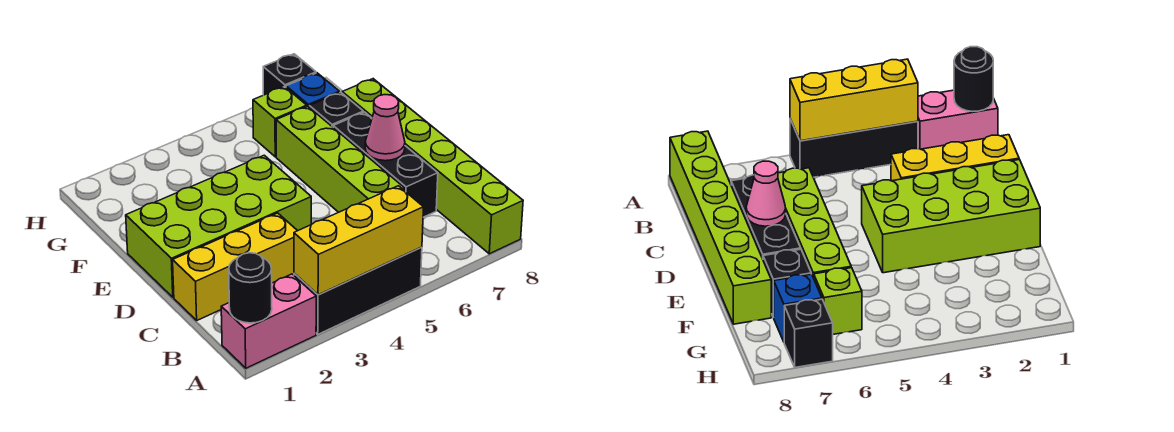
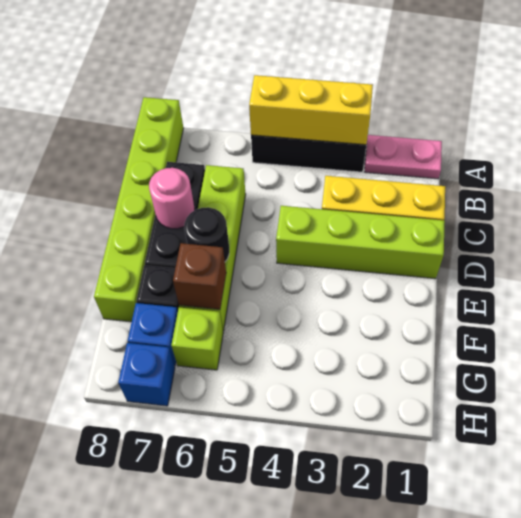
pink brick A1:A2 level 1 -> pink plate A1:A2 level 1
black round brick A1 level 2 -> black round brick E6 level 2
lime brick D1:E4 level 1 -> lime brick D1:D4 level 1
pink cone D7 level 2 -> pink round brick D7 level 2
none -> brown brick F6 level 2
black brick H7 level 1 -> blue brick H7 level 1

